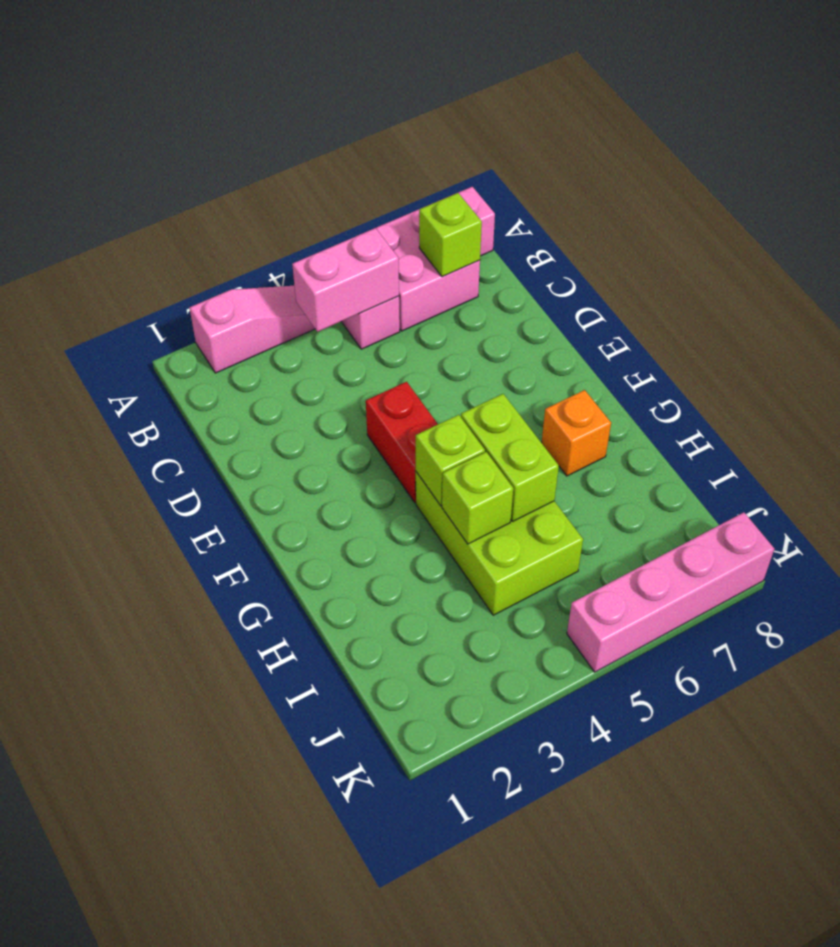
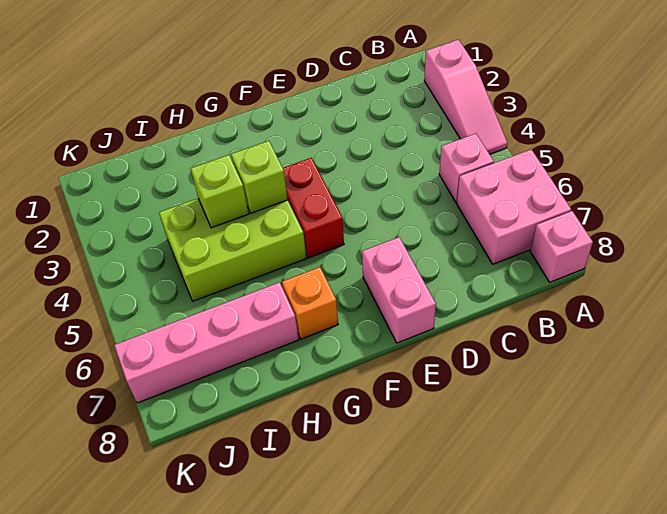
pink brick B4:B5 level 2 -> pink brick E7:E8 level 1
lime brick B7 level 2 -> none
red brick E4:F4 level 1 -> red brick F4:F5 level 1
lime brick G5:H5 level 2 -> none
pink brick K5:K8 level 1 -> pink brick H7:K7 level 1

